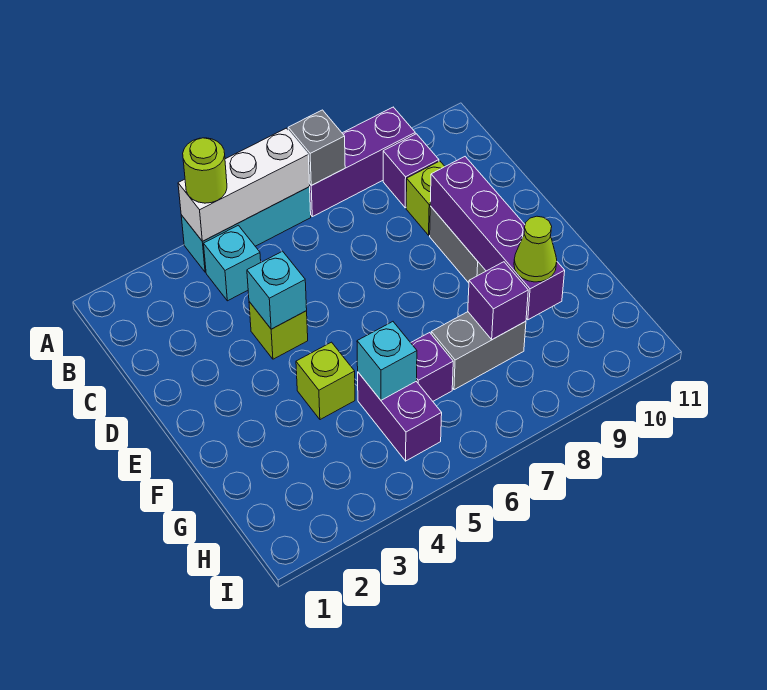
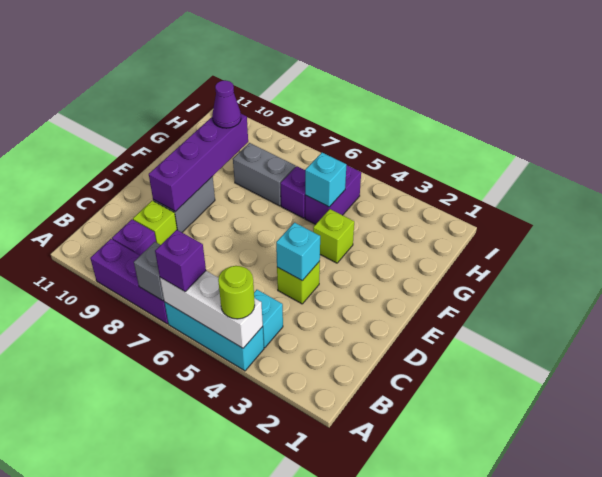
purple brick G8 level 2 -> purple brick A6 level 3
lime cone G9 level 3 -> purple cone G9 level 3

